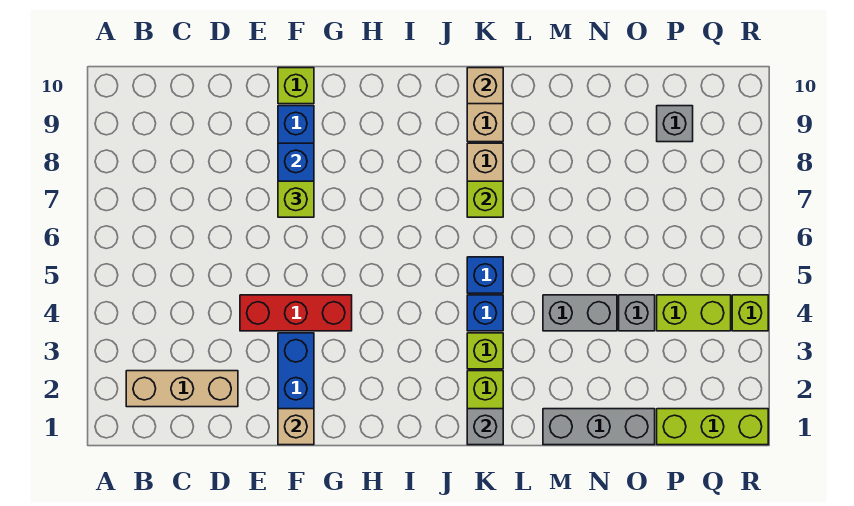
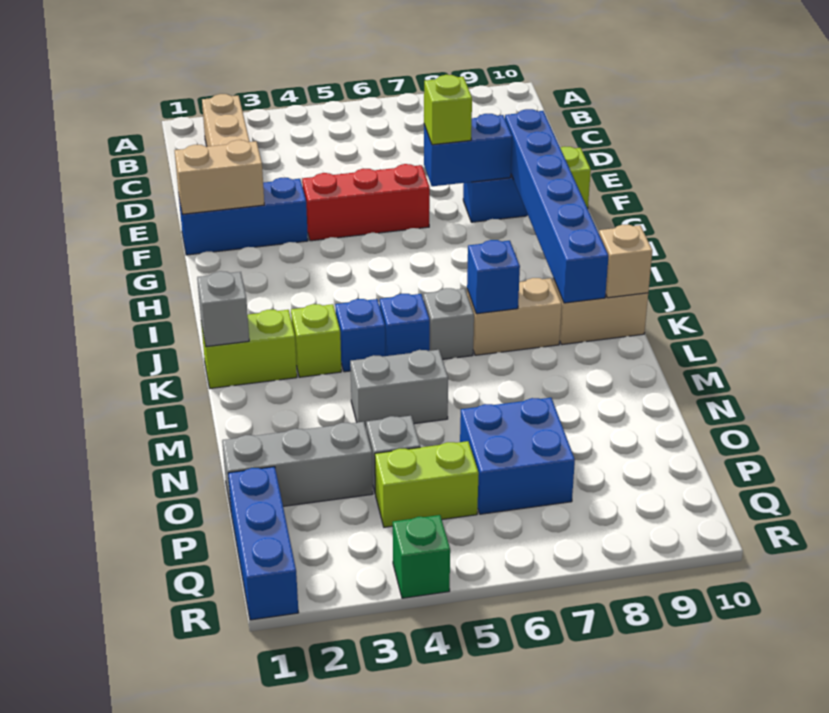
red brick E4:G4 level 1 -> red brick F4:F6 level 1
tan brick F1 level 2 -> tan brick F1:F2 level 2
none -> blue brick F9:K9 level 2
lime brick K7 level 2 -> blue brick K7 level 2
grey brick M1:O1 level 1 -> grey brick O1:O3 level 1
grey brick M4:N4 level 1 -> grey brick M4:M5 level 1
none -> blue brick O6:P7 level 1
lime brick P1:R1 level 1 -> blue brick P1:R1 level 1
lime brick P4:Q4 level 1 -> lime brick P4:P5 level 1
grey brick P9 level 1 -> grey brick K6 level 1
lime brick R4 level 1 -> green brick R4 level 1

